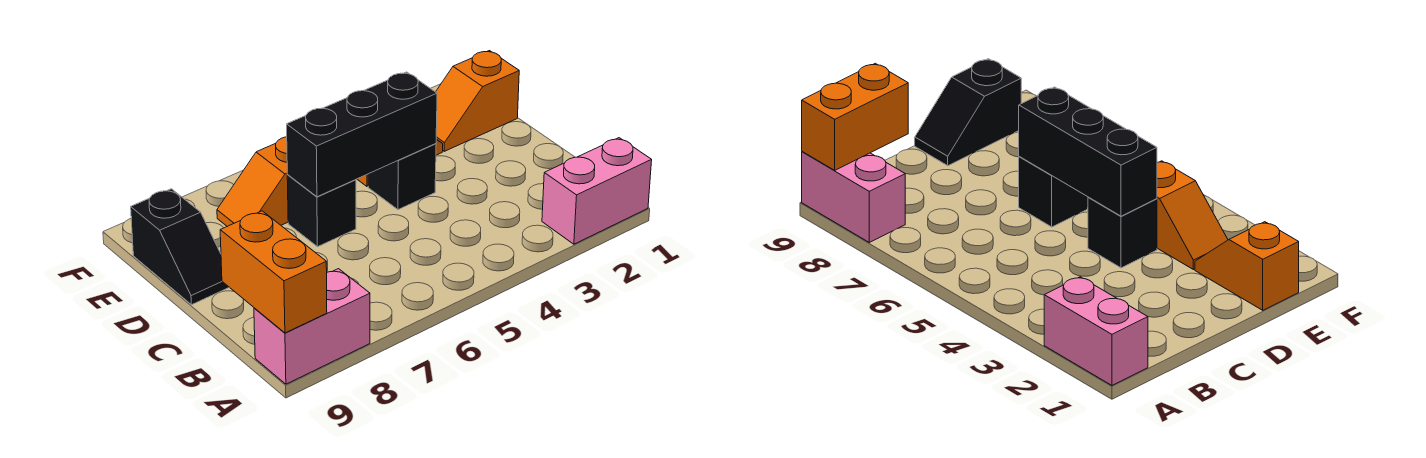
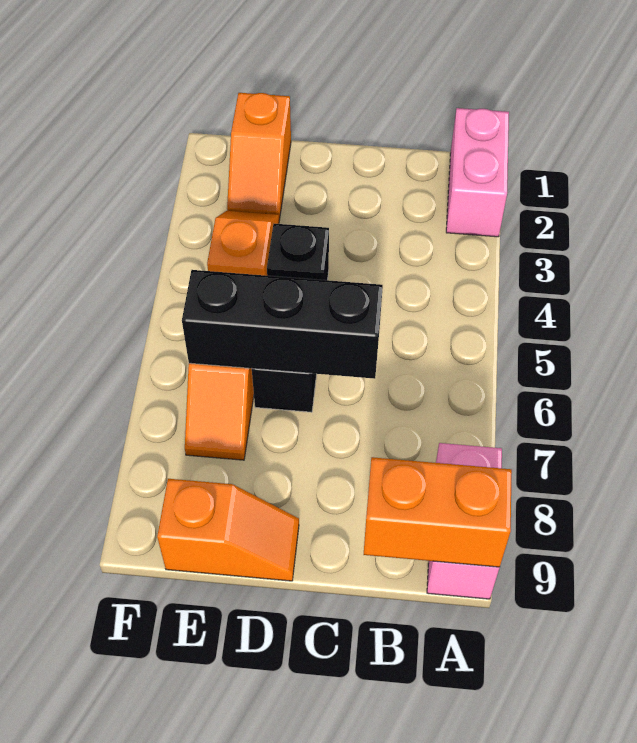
black brick D4:D6 level 2 -> black brick C6:E6 level 2
black slope D9:E9 level 1 top E -> orange slope D9:E9 level 1 top E

